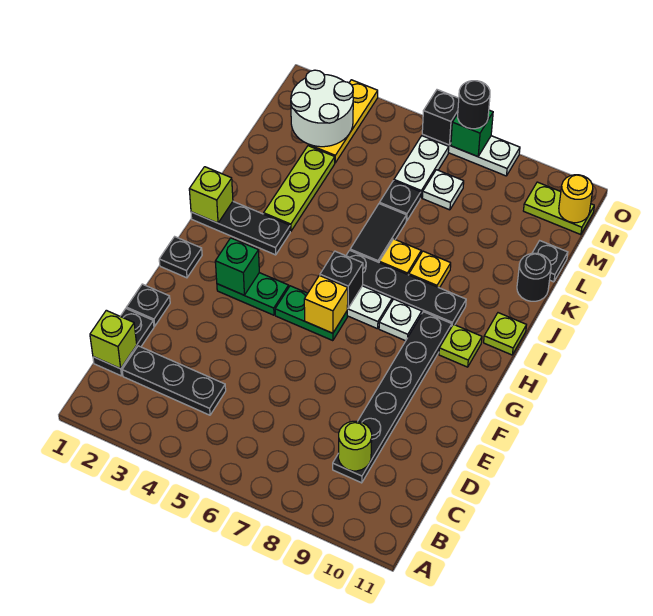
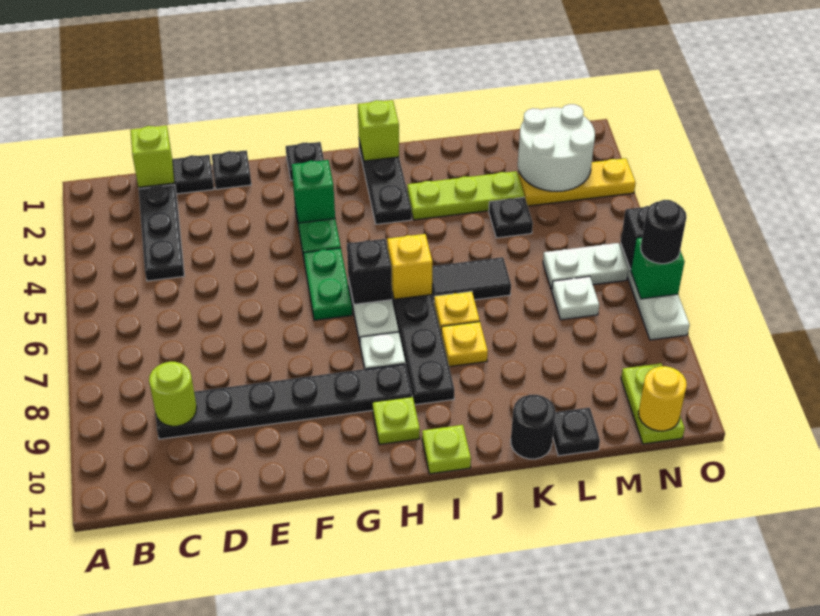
yellow brick G6 level 2 -> yellow brick I6 level 2
black plate L6 level 1 -> black plate L4 level 1

